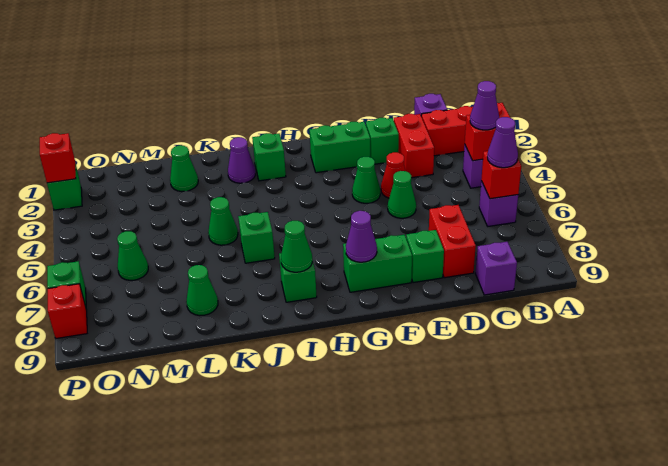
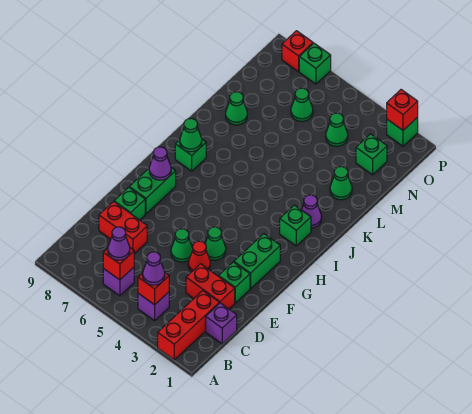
purple brick C9 level 1 -> none
green brick J6 level 1 -> green brick N2 level 1
green cone K5 level 1 -> green cone N4 level 1

